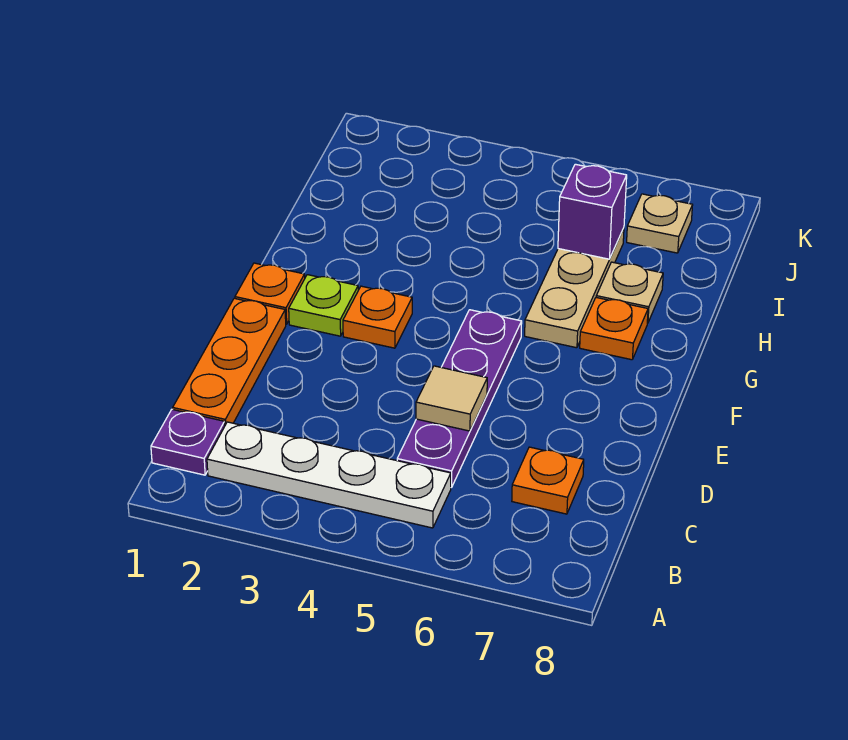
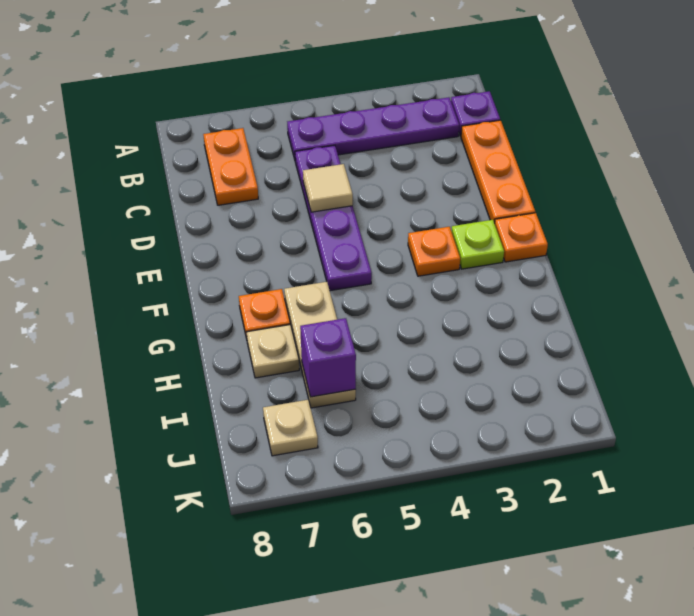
white plate B2:B5 level 1 -> purple plate B2:B5 level 1
orange plate C7 level 1 -> orange plate B7:C7 level 1

